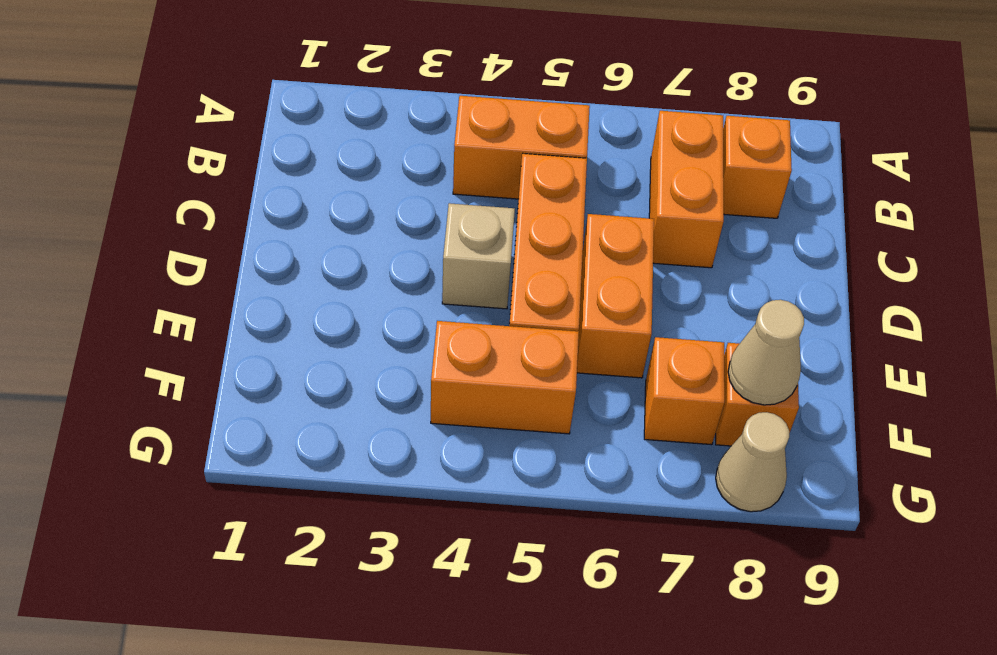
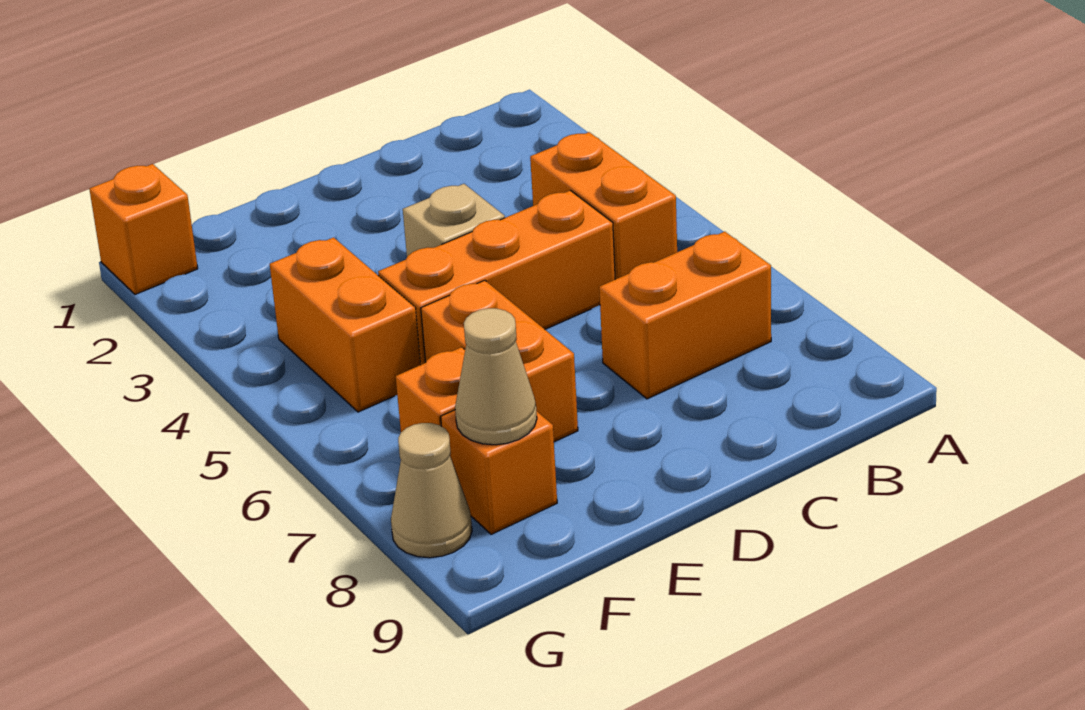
orange brick B8 level 1 -> orange brick G1 level 1
orange brick D6:E6 level 1 -> orange brick E6:E7 level 1

